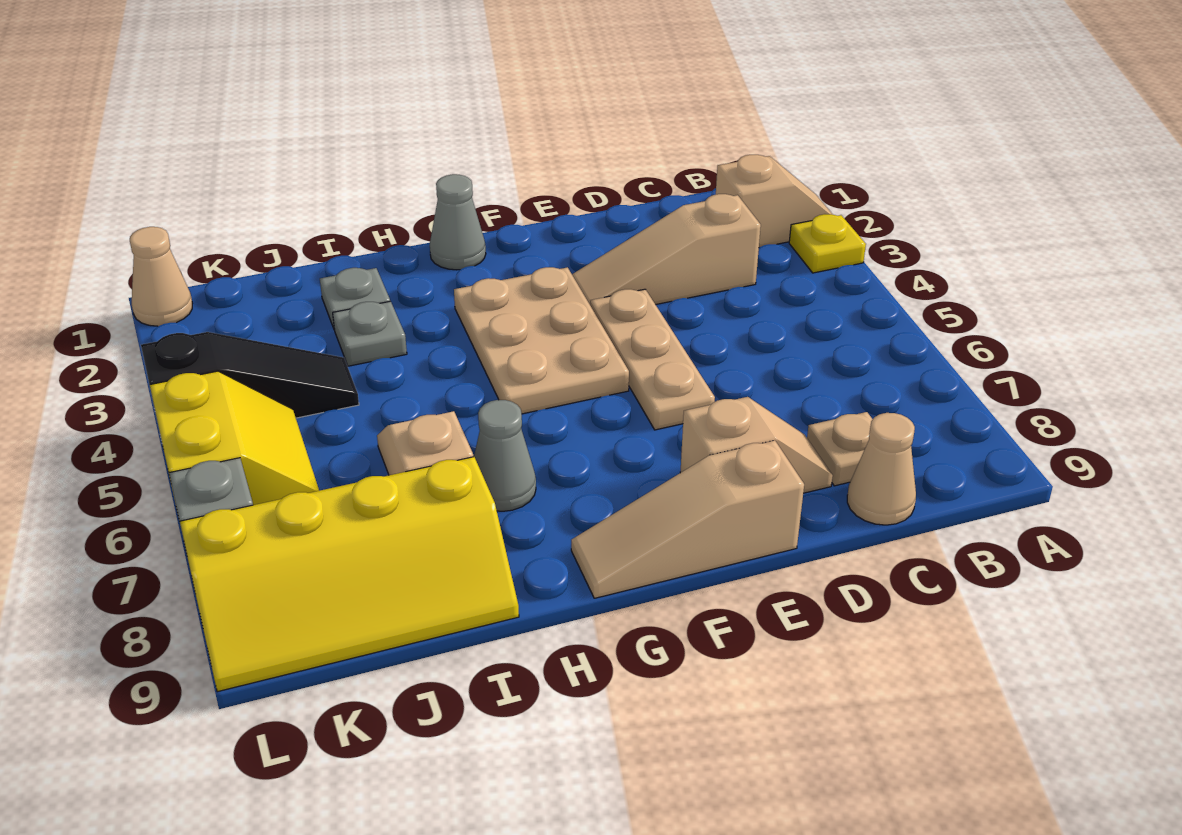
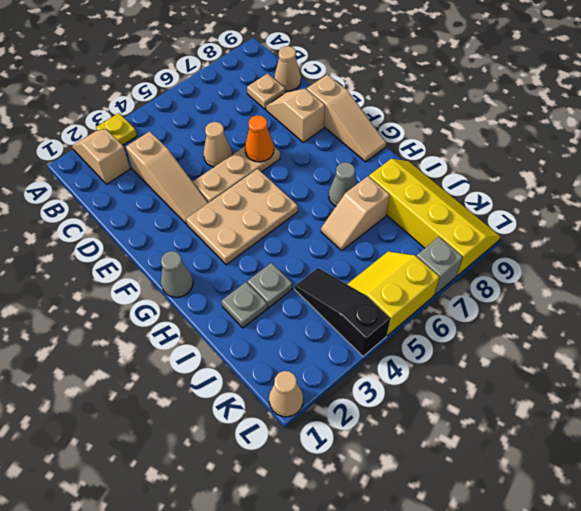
none -> tan cone D5 level 1
none -> orange cone E6 level 2

